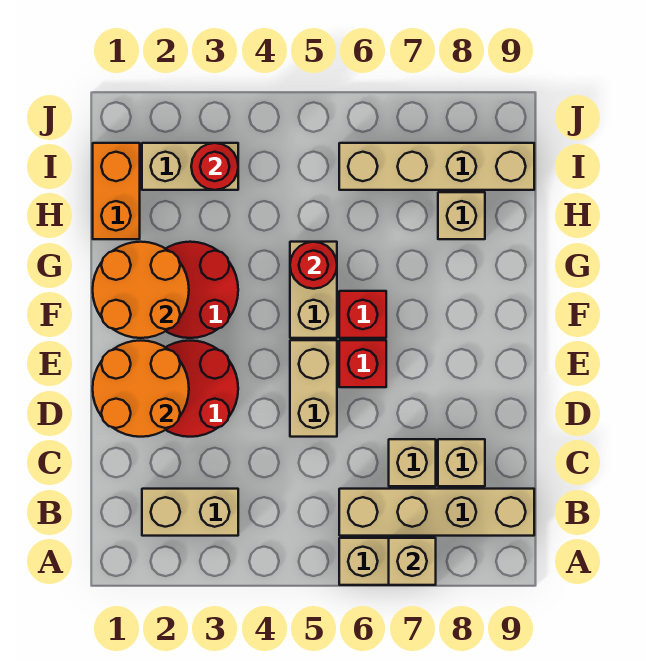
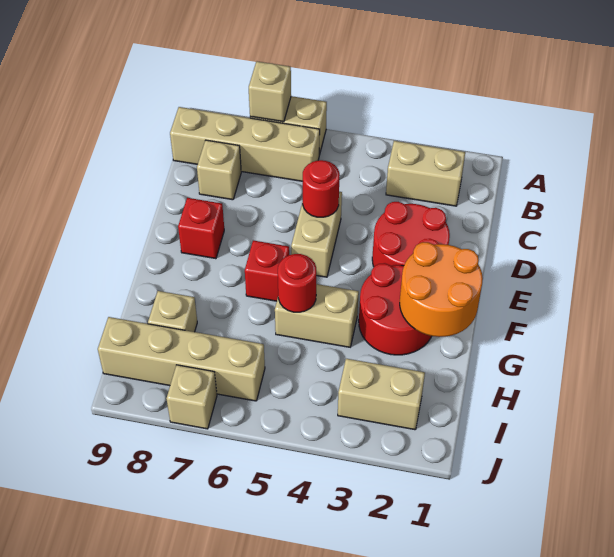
tan brick C7 level 1 -> tan brick J7 level 1
orange round brick D1:E2 level 2 -> none
red brick E6 level 1 -> red brick E8 level 1
tan brick F5:G5 level 1 -> tan brick G4:G5 level 1
orange brick H1:I1 level 1 -> none
red round brick I3 level 2 -> red round brick D5 level 2

